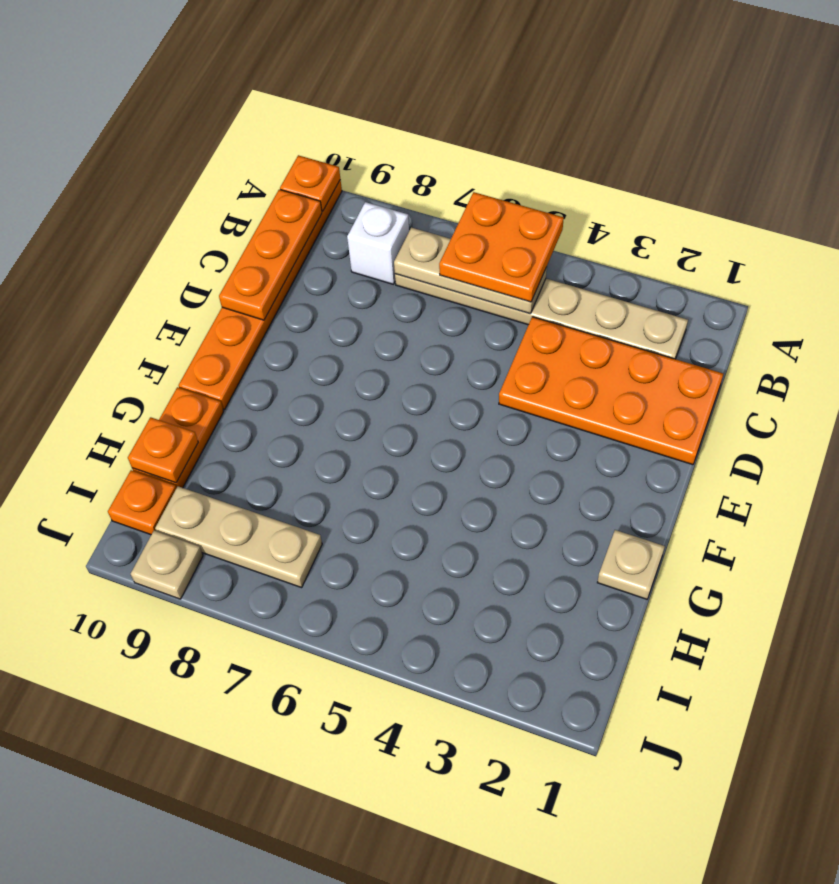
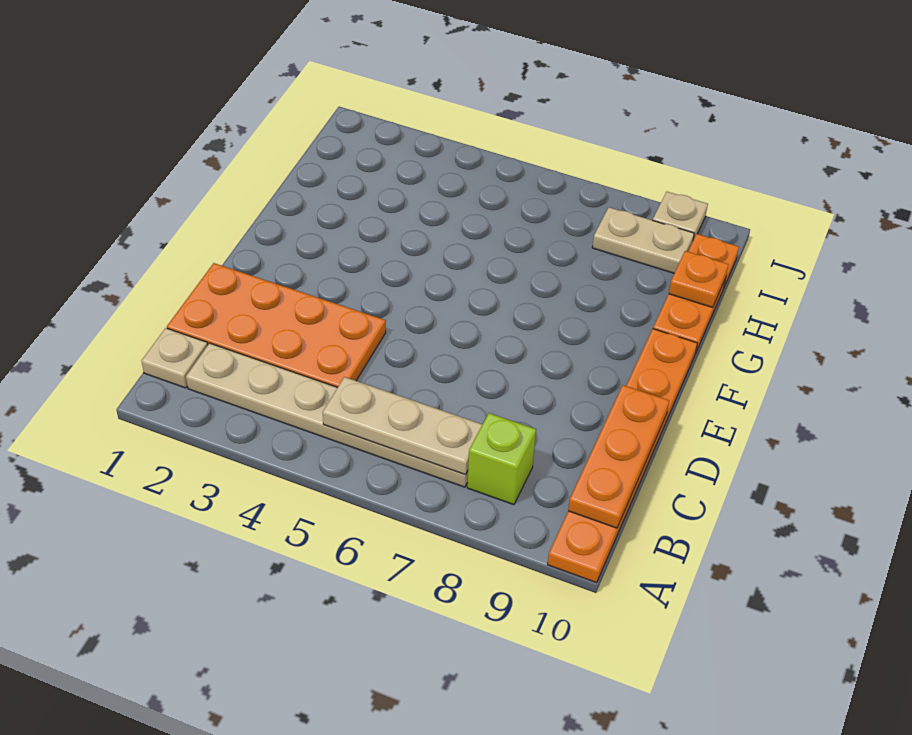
orange plate A5:B6 level 3 -> none
orange plate A10 level 2 -> none
white brick B8 level 1 -> lime brick B8 level 1
tan plate G1 level 1 -> tan plate B1 level 1
tan plate I7:I9 level 1 -> tan plate I8:I9 level 1

